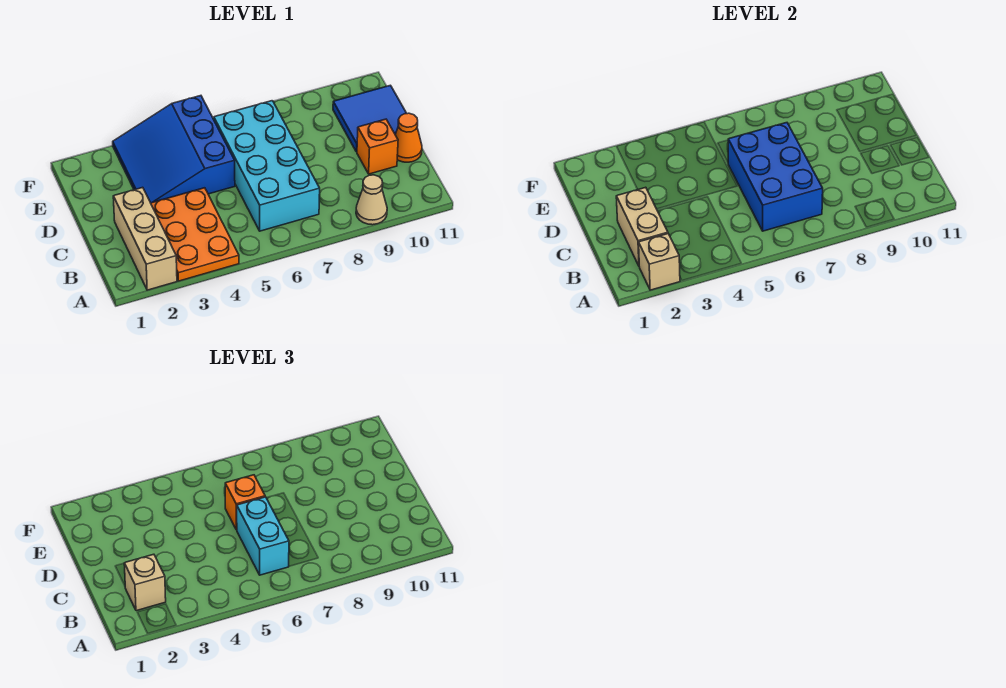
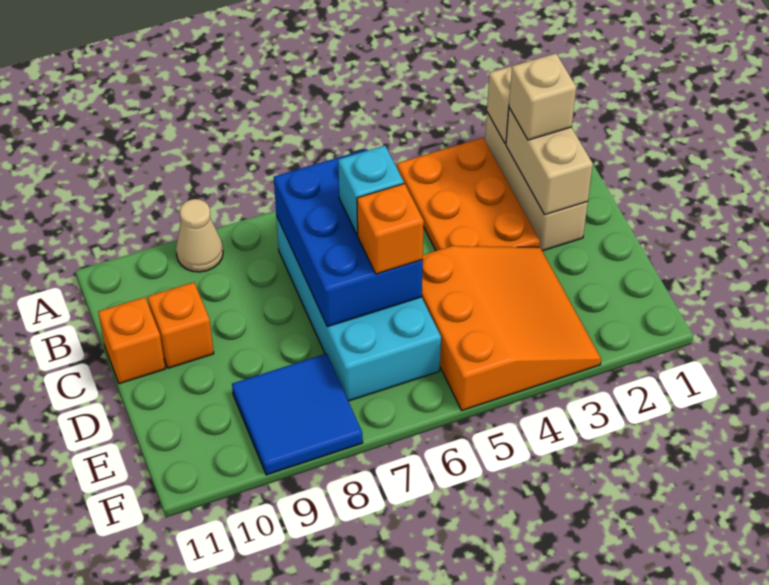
cyan brick B6:C6 level 3 -> cyan brick C6 level 3
orange cone C11 level 1 -> orange brick C11 level 1
blue slope D3:F5 level 1 top 5 -> orange slope D3:F5 level 1 top 5
blue tile D10:E11 level 1 -> blue tile E8:F9 level 1

